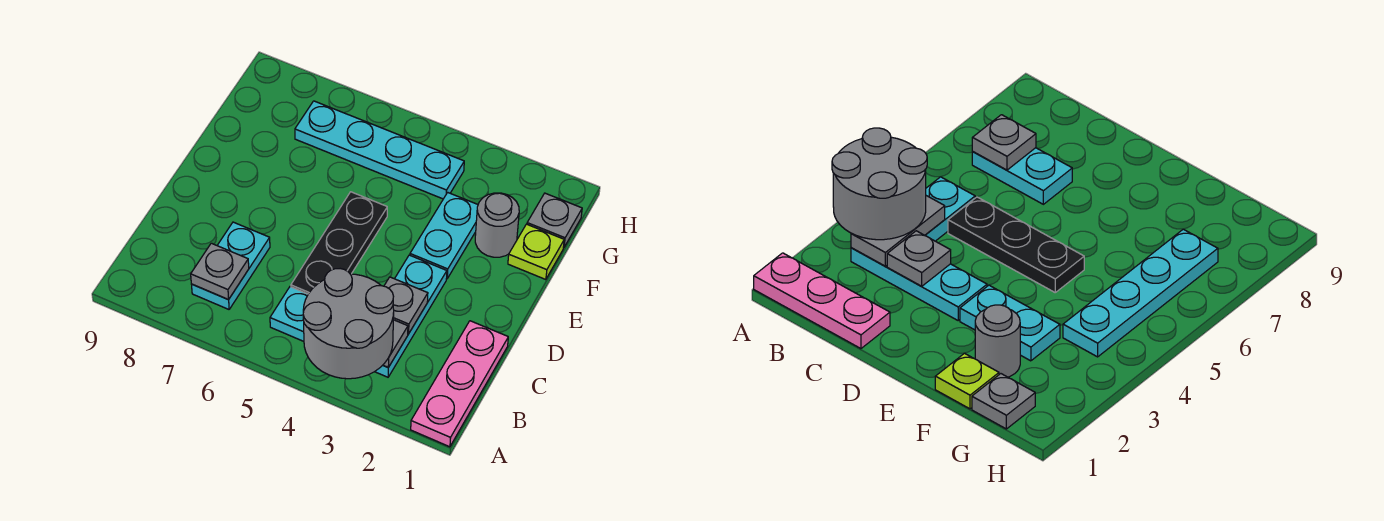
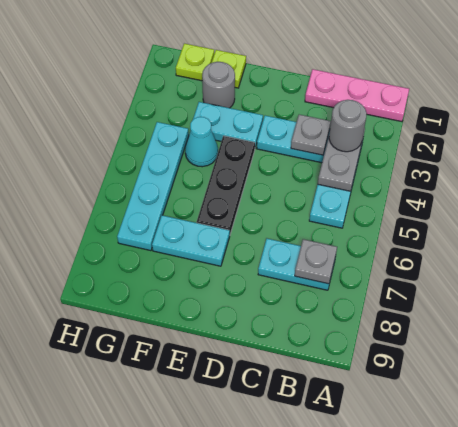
grey round brick A3:B4 level 3 -> grey round brick B3 level 3
black plate C5:E5 level 1 -> black plate E4:E6 level 1
none -> cyan plate E7:F7 level 1
none -> cyan cone F4 level 1
grey plate G1 level 1 -> lime plate G1 level 1

